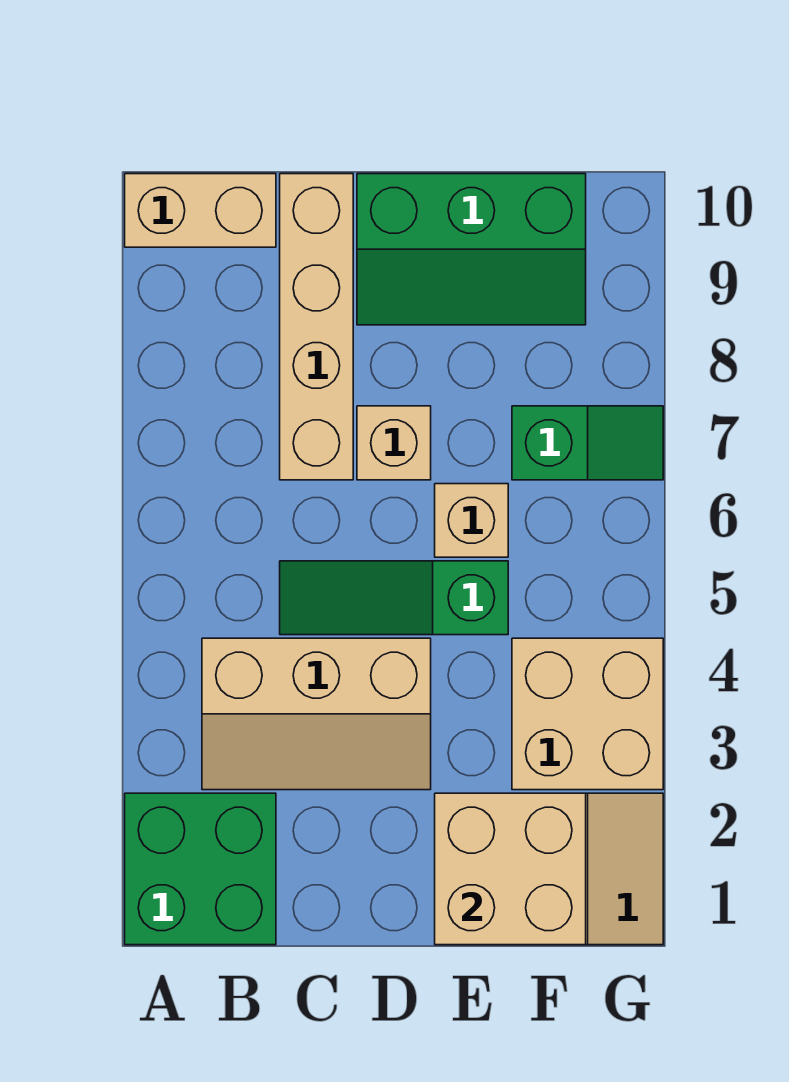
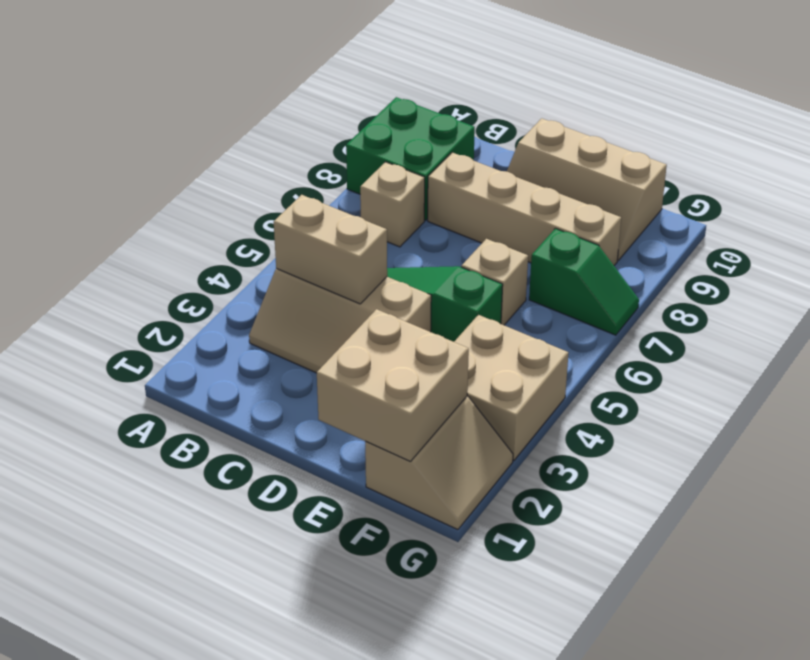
green brick A1:B2 level 1 -> green brick A8:B9 level 1
tan brick A10:B10 level 1 -> tan brick B4:C4 level 2
tan brick C7:C10 level 1 -> tan brick C8:F8 level 1
tan brick D7 level 1 -> tan brick B7 level 1
green slope D9:F10 level 1 top 10 -> tan slope D9:F10 level 1 top 10

